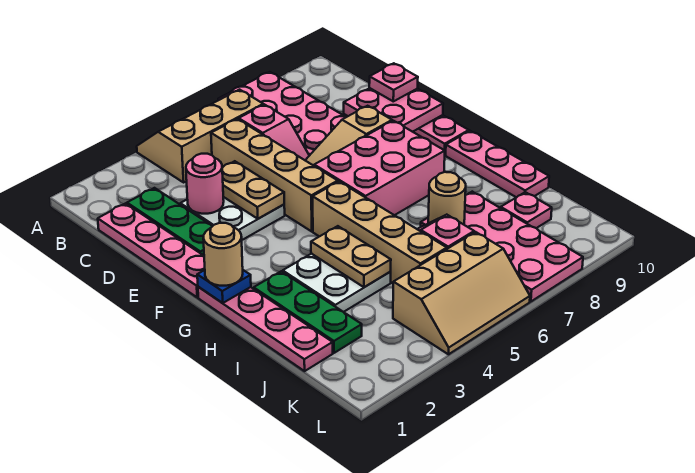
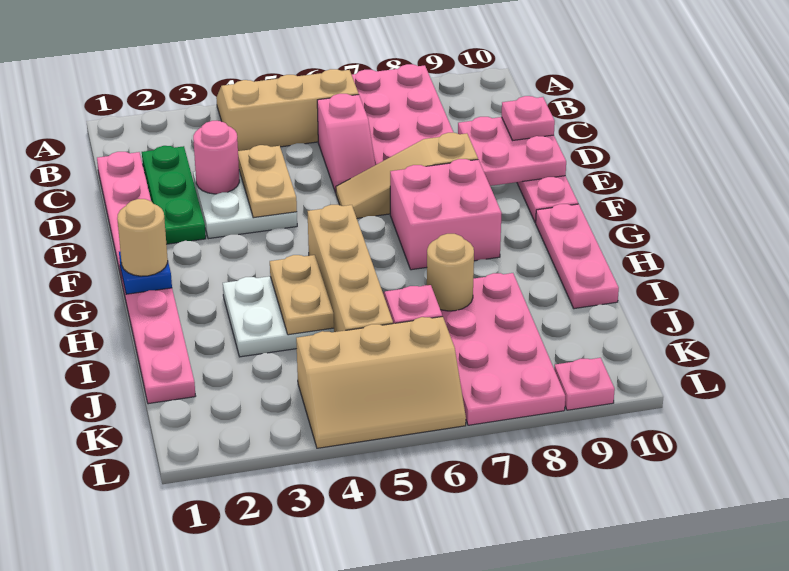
tan brick C5:F5 level 1 -> none
pink brick F6:G8 level 1 -> pink brick F7:G8 level 1
green plate H2:J2 level 1 -> none
pink plate J9 level 1 -> pink plate L9 level 1

